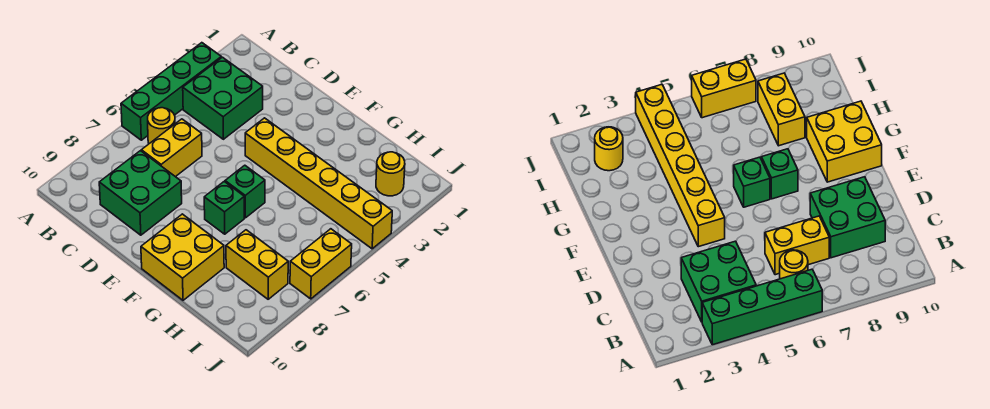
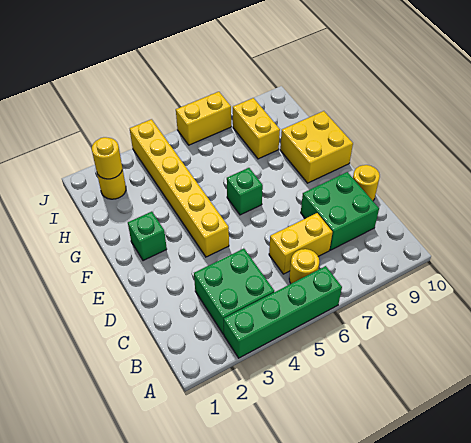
none -> yellow round brick D10 level 1
green brick F7 level 1 -> green brick F2 level 1
none -> yellow round brick I2 level 2

